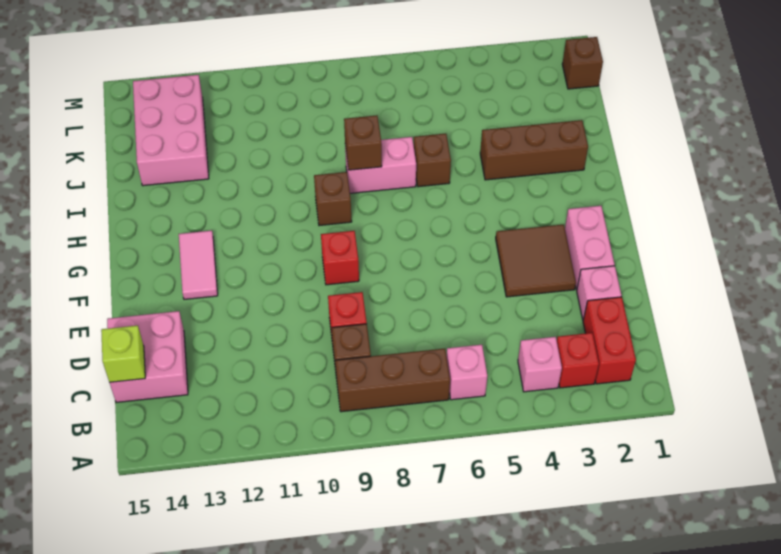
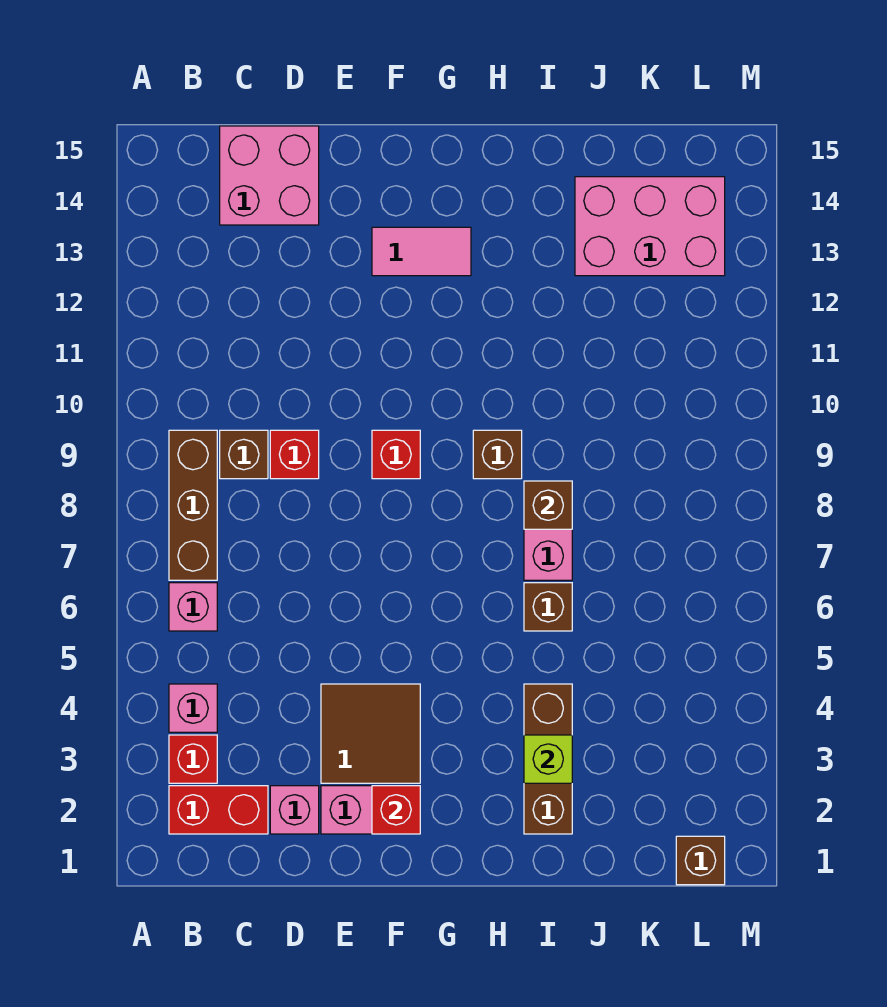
lime brick C15 level 2 -> lime brick I3 level 2
none -> red brick F2 level 2

